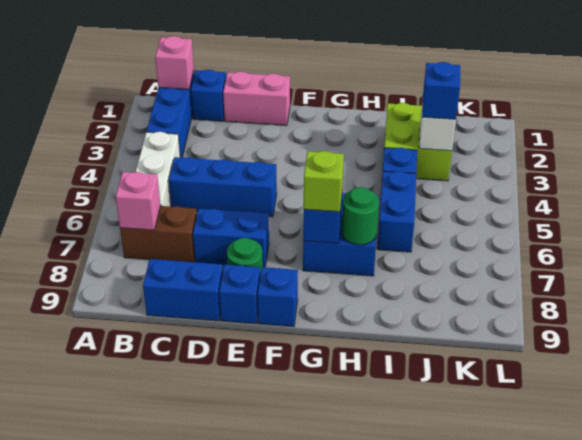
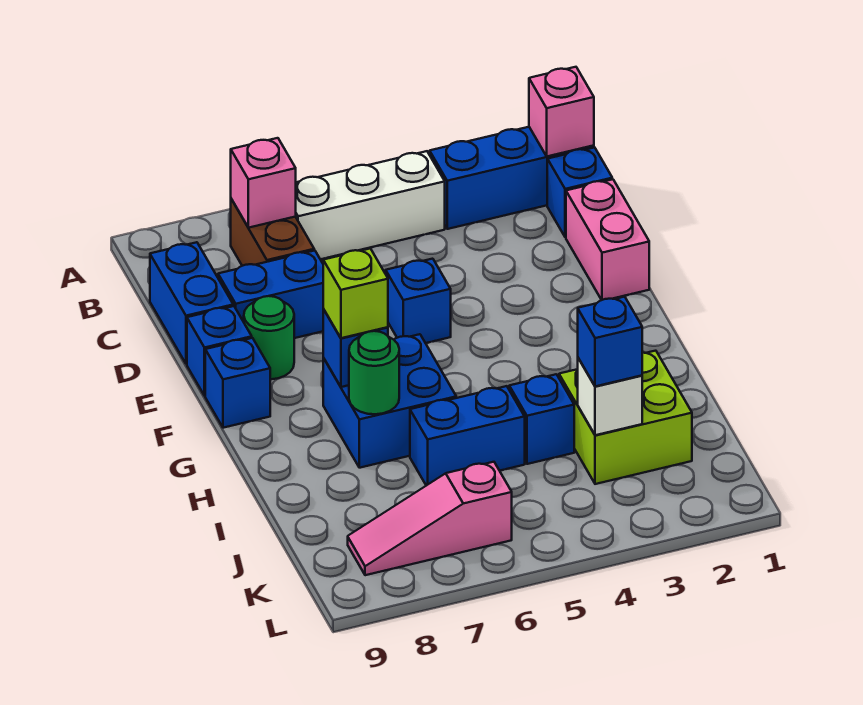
blue brick C5:E5 level 1 -> blue brick E5 level 1
blue brick D7:E7 level 1 -> blue brick D7:D8 level 1
none -> pink slope K6:K8 level 1 top 6

